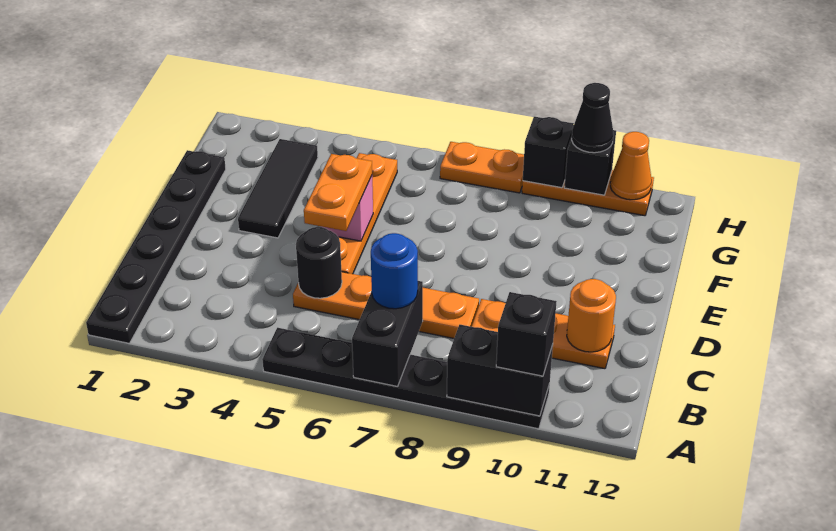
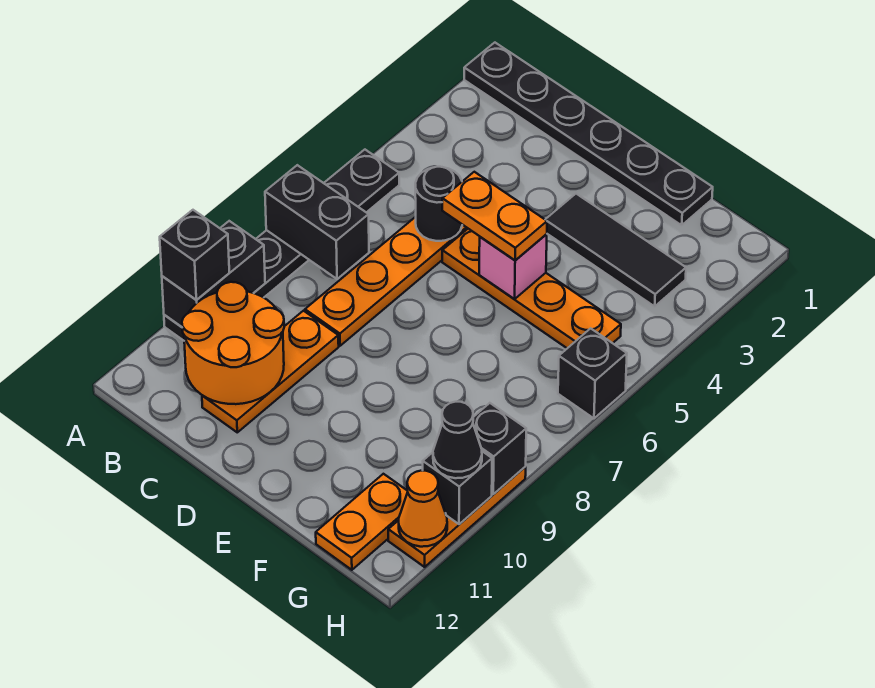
blue round brick B7 level 3 -> none
orange round brick C11 level 2 -> orange round brick B10:C11 level 2
none -> black brick H6 level 1
orange plate H7:H8 level 1 -> orange plate G11:G12 level 1

